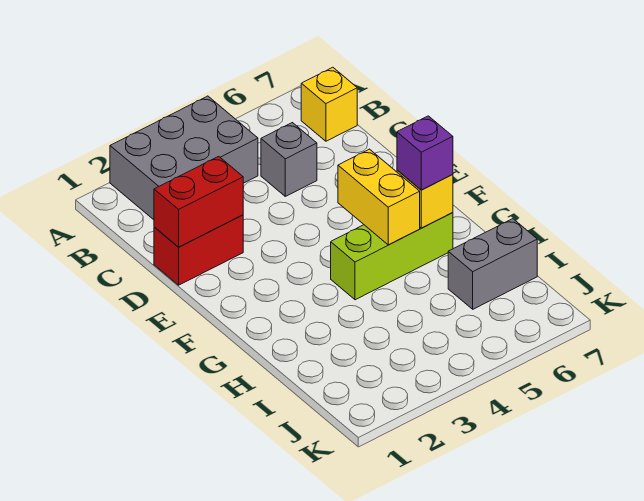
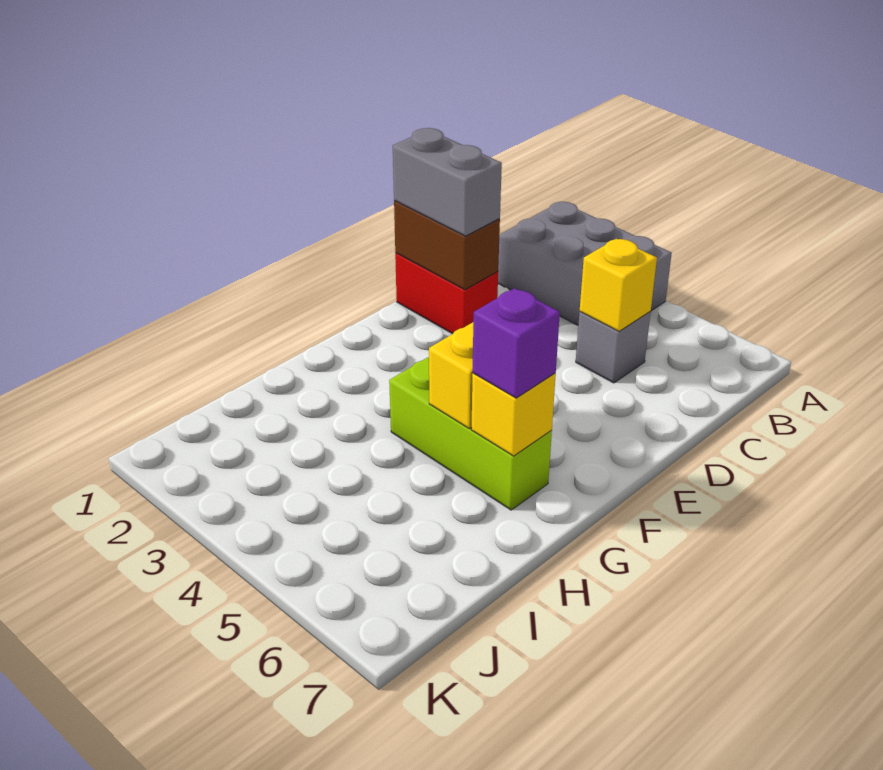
yellow brick B7 level 1 -> yellow brick C5 level 2
red brick D1:D2 level 2 -> brown brick D1:D2 level 2
grey brick I6:I7 level 1 -> grey brick D1:D2 level 3

